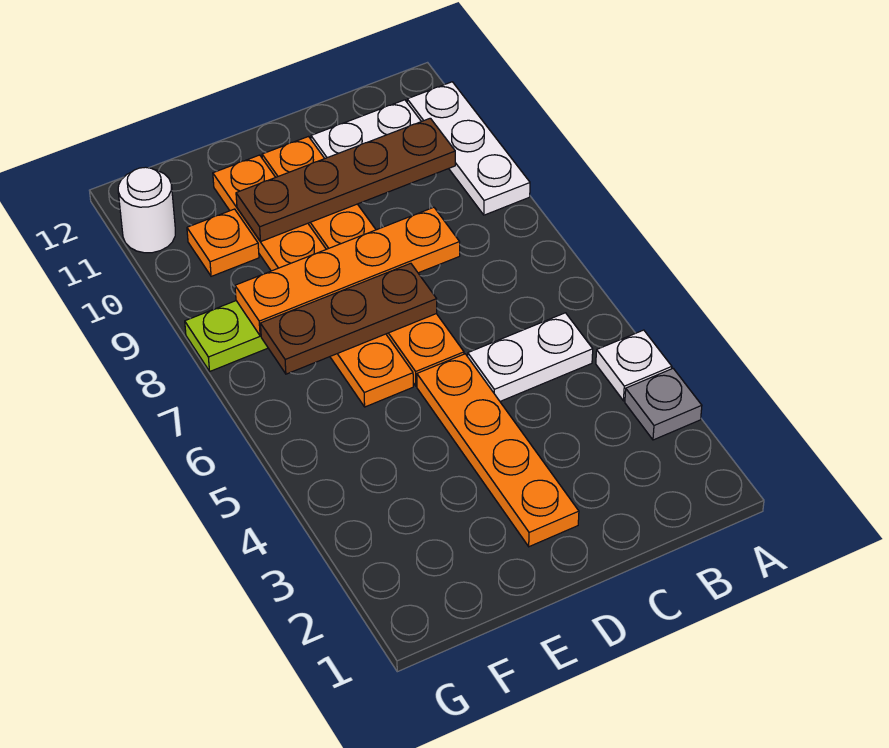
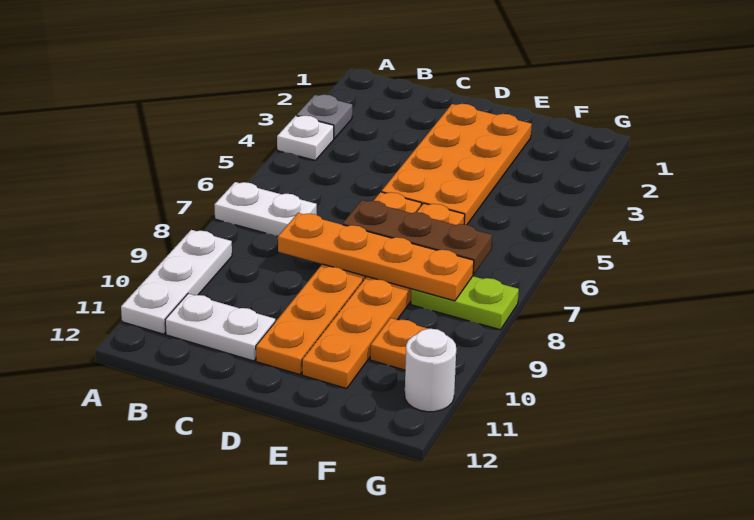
white plate B5:C5 level 1 -> white plate A7:B7 level 1
brown plate B10:E10 level 2 -> none
orange plate D2:D5 level 1 -> orange plate D2:E5 level 1

